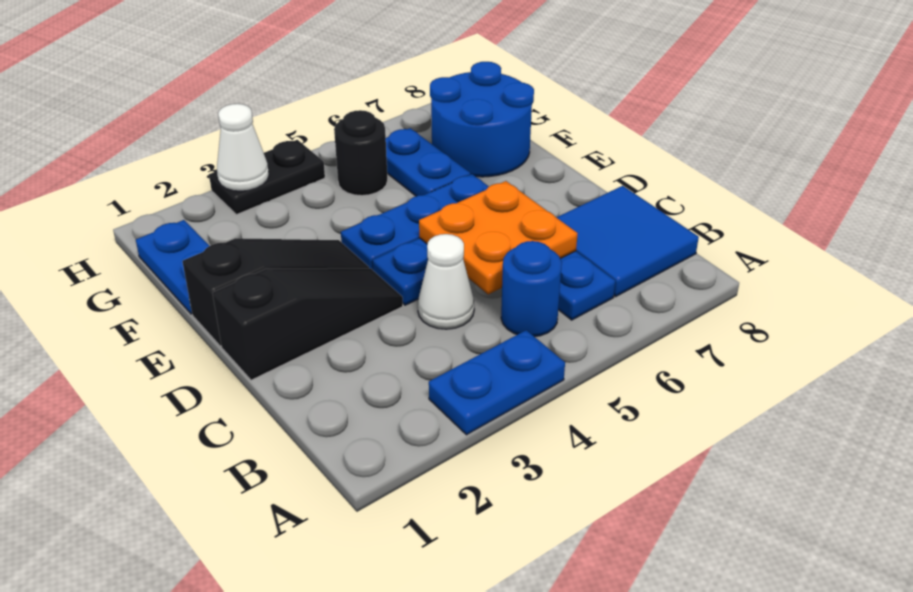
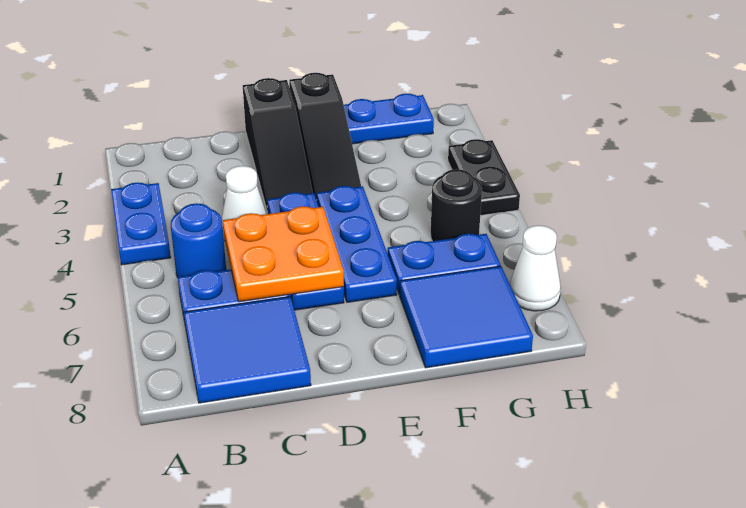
blue round brick F7:G8 level 1 -> blue tile F7:G8 level 1
white cone H3 level 2 -> white cone H7 level 1

